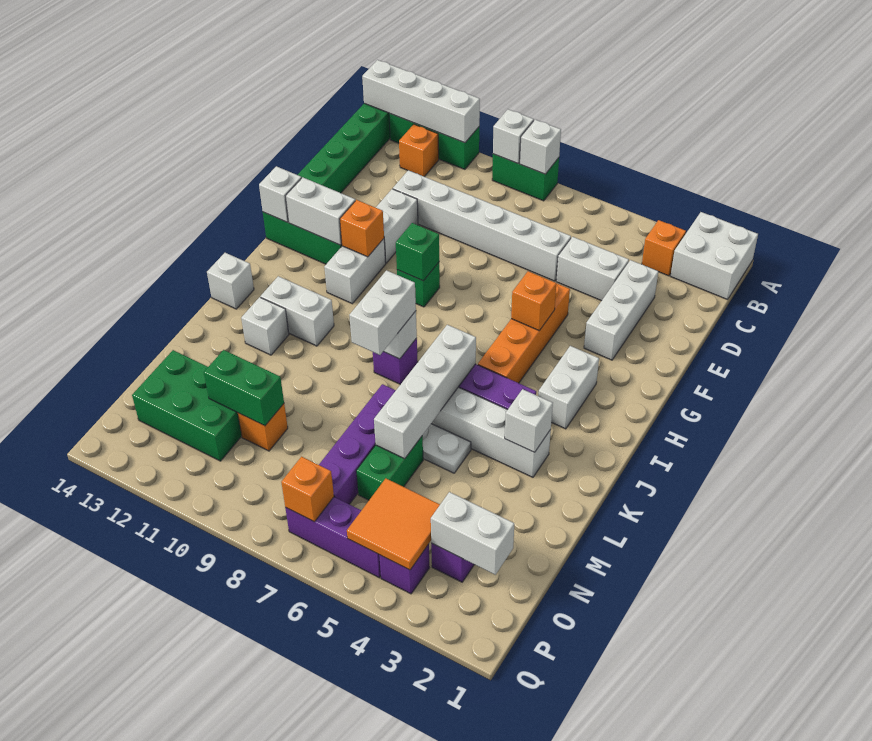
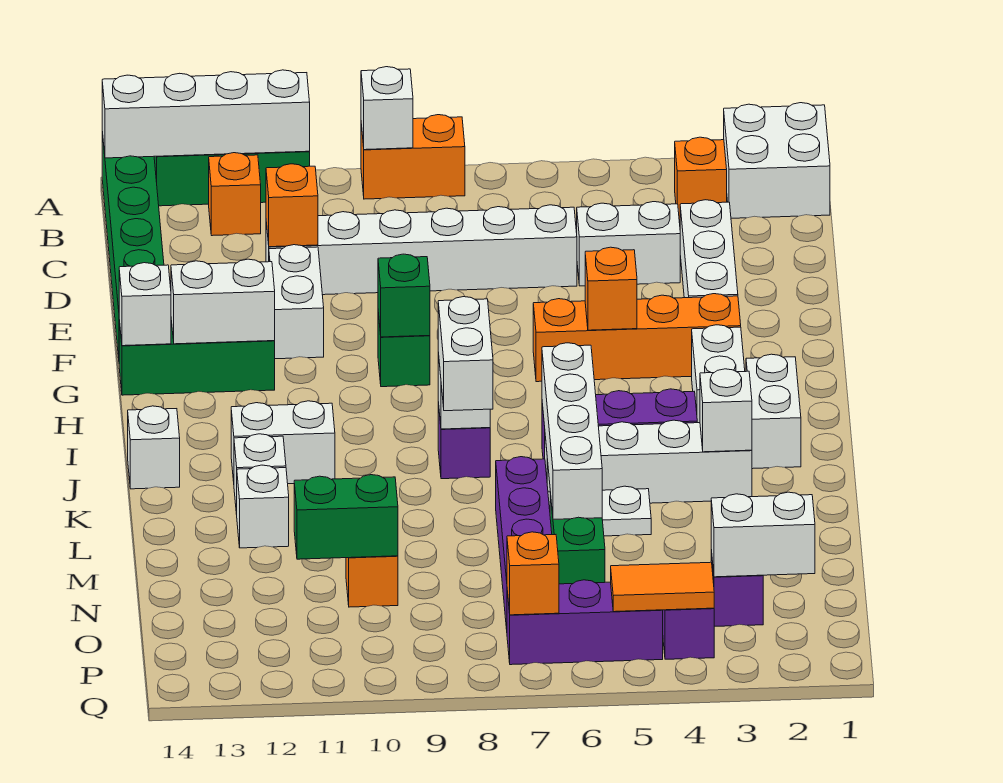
green brick A8:A9 level 1 -> orange brick A8:A9 level 1
white brick A8 level 2 -> white brick L12 level 1
orange brick F5:I5 level 1 -> orange brick G3:G6 level 1
white brick G11:H11 level 1 -> white brick I2:J2 level 1
orange brick G11 level 2 -> orange brick D11 level 2
green brick N11:O13 level 1 -> none
orange tile O4:P5 level 2 -> orange tile P4:P5 level 2

